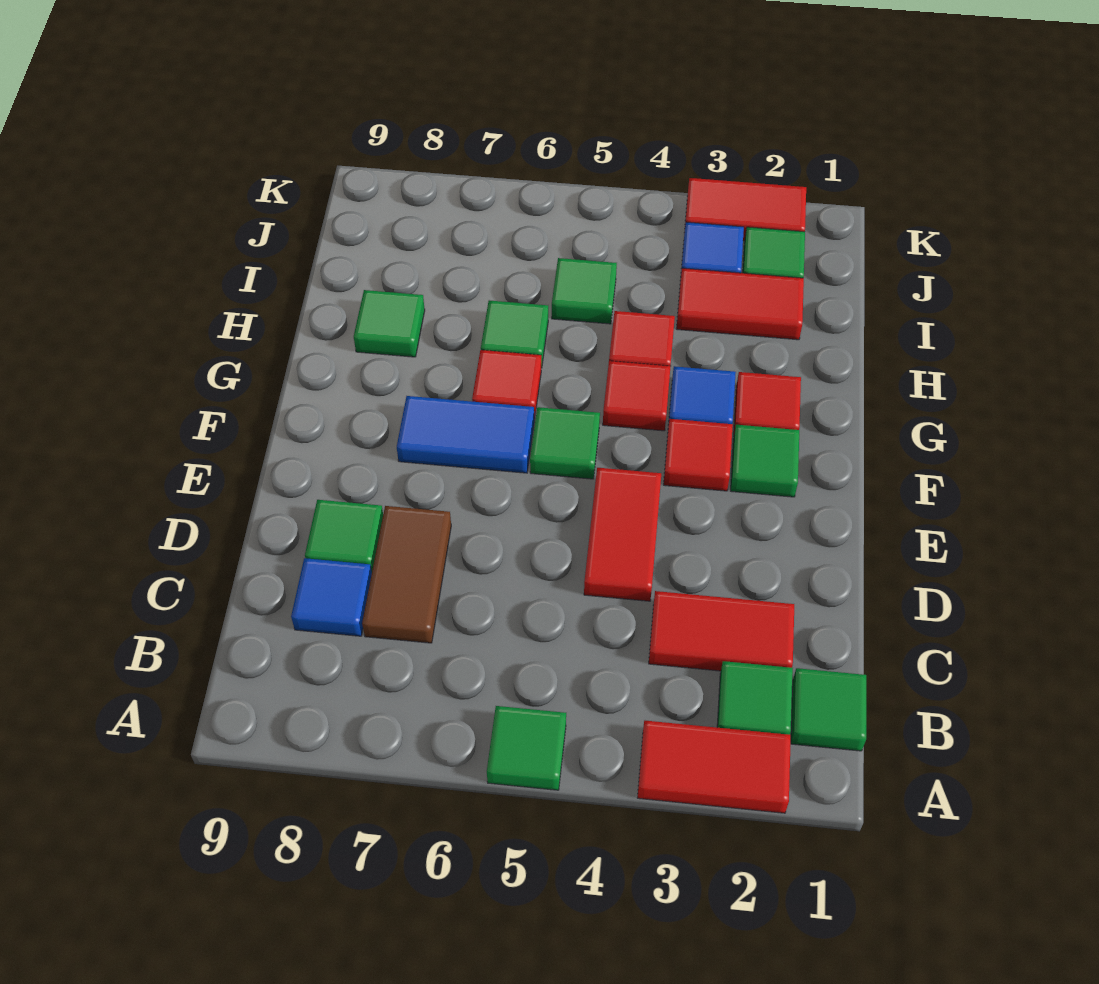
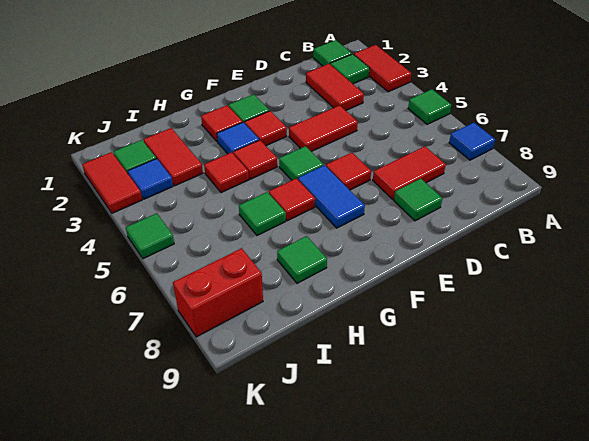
brown tile C7:D7 level 1 -> red tile C7:D7 level 1
blue tile C8 level 1 -> blue tile A7 level 1
none -> red tile E6 level 1
green tile I5 level 1 -> green tile K5 level 1
none -> red brick J8:K8 level 1

